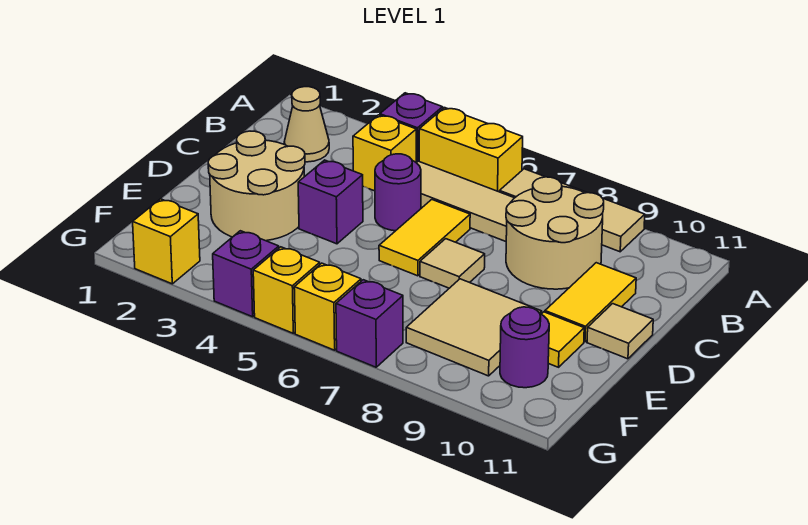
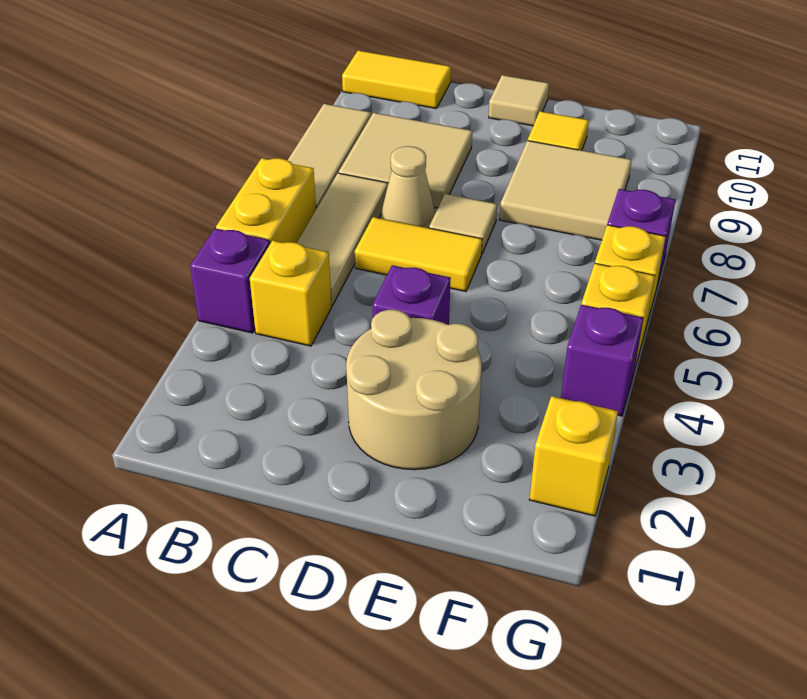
tan cone B2 level 1 -> tan cone C7 level 1
tan round brick B8:C9 level 1 -> tan tile B8:C9 level 1
purple round brick C5 level 1 -> none
yellow tile C10:D10 level 1 -> yellow tile A11:B11 level 1
purple round brick F10 level 1 -> none

